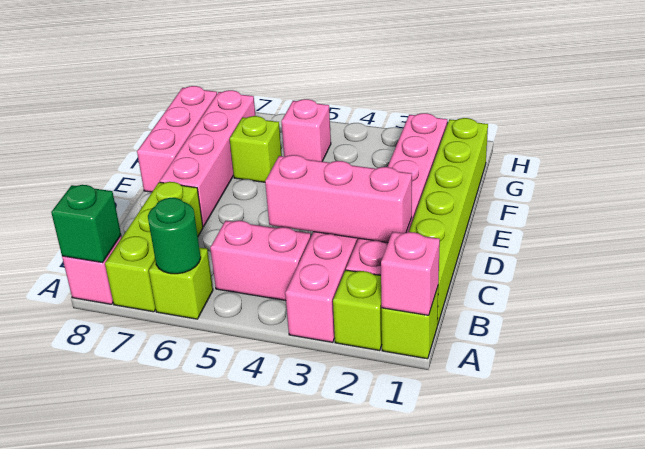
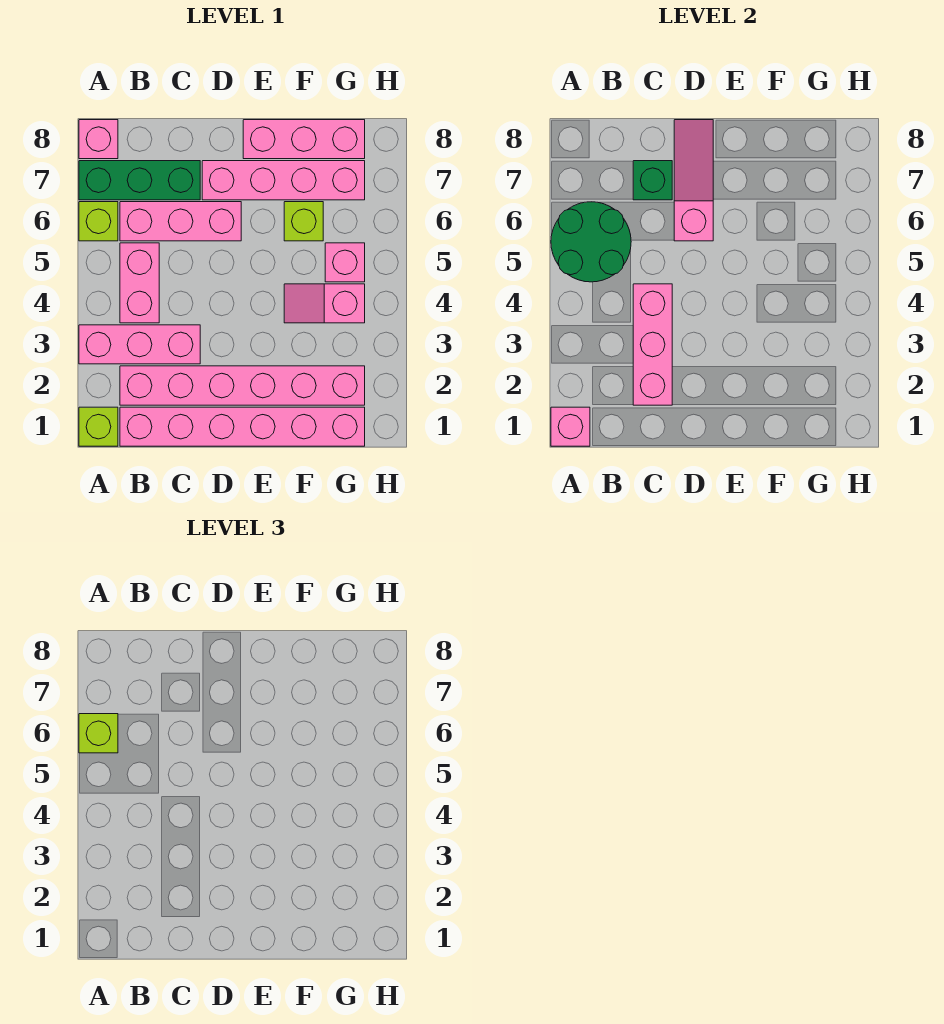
lime brick A2 level 1 -> lime brick A6 level 3
green round brick A6 level 2 -> green round brick A5:B6 level 2
lime brick A7:C7 level 1 -> green brick A7:C7 level 1
green brick A8 level 2 -> green brick C7 level 2
lime brick B1:G1 level 1 -> pink brick B1:G1 level 1
none -> pink brick B6:D6 level 1
none -> pink slope D6:D8 level 2 top 6
none -> pink slope F4:G4 level 1 top G

